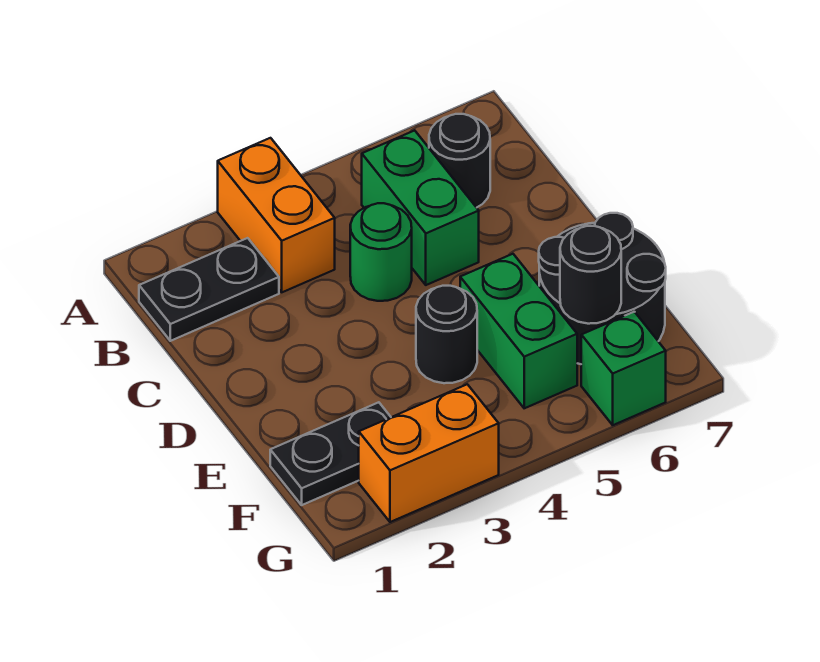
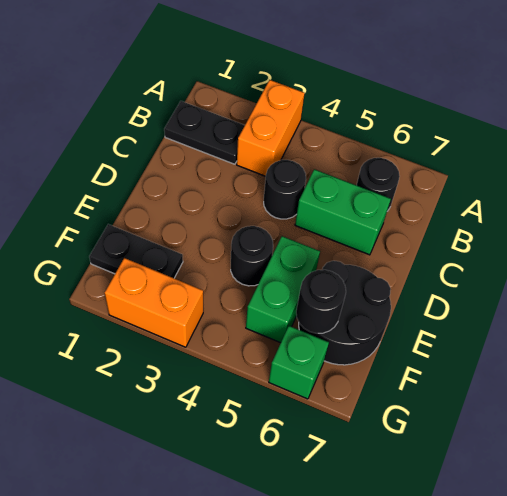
green brick B5:C5 level 1 -> green brick C5:C6 level 1
green round brick C4 level 1 -> black round brick C4 level 1

